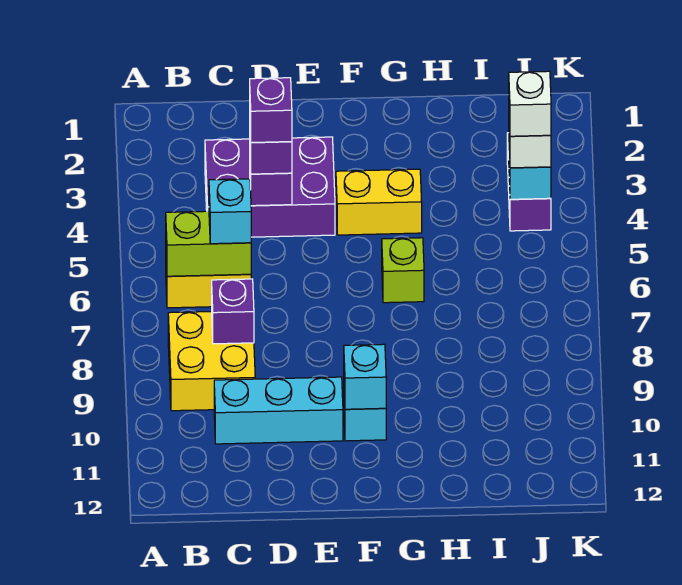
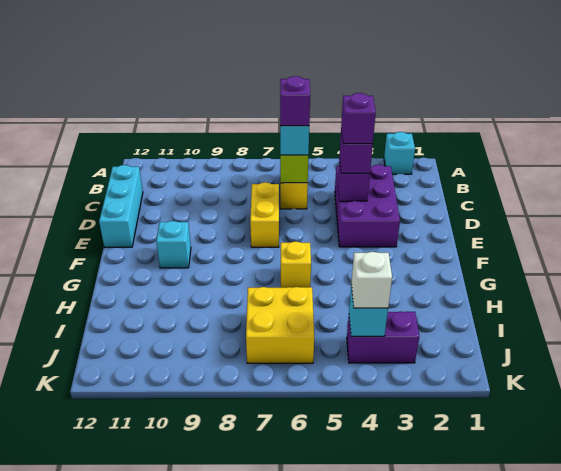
yellow brick B8:C9 level 1 -> yellow brick I6:J7 level 1
purple brick C8 level 2 -> purple brick C6 level 4
cyan brick C10:E10 level 1 -> cyan brick C12:E12 level 1
yellow brick F4:G4 level 1 -> yellow brick D7:E7 level 1
cyan brick F10 level 2 -> cyan brick A2 level 1
lime brick G6 level 1 -> yellow brick G6 level 1
white brick J4 level 4 -> none

